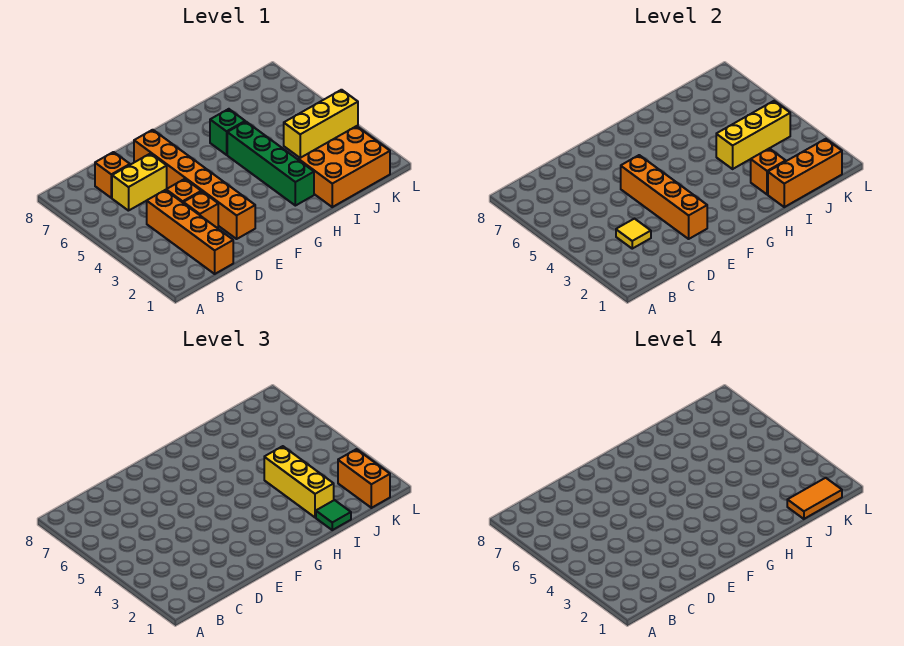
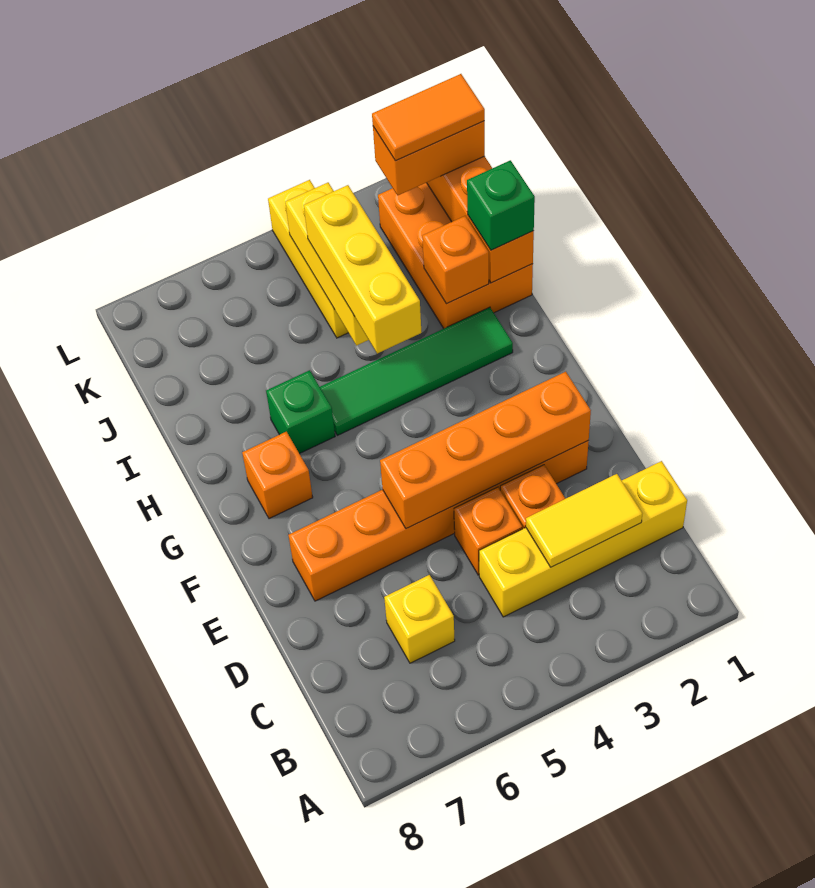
orange brick C1:C4 level 1 -> yellow brick C1:C4 level 1
yellow tile C3 level 2 -> yellow tile C2:C3 level 2
yellow brick C6:D6 level 1 -> yellow brick C6 level 1
orange brick C7 level 1 -> orange brick G7 level 1
green brick H2:H5 level 1 -> green tile H2:H5 level 1
green tile I1 level 3 -> green brick I1 level 3
yellow brick I2:I4 level 3 -> yellow brick H4:J4 level 3
orange tile J1:K1 level 4 -> orange tile K1:K2 level 4

